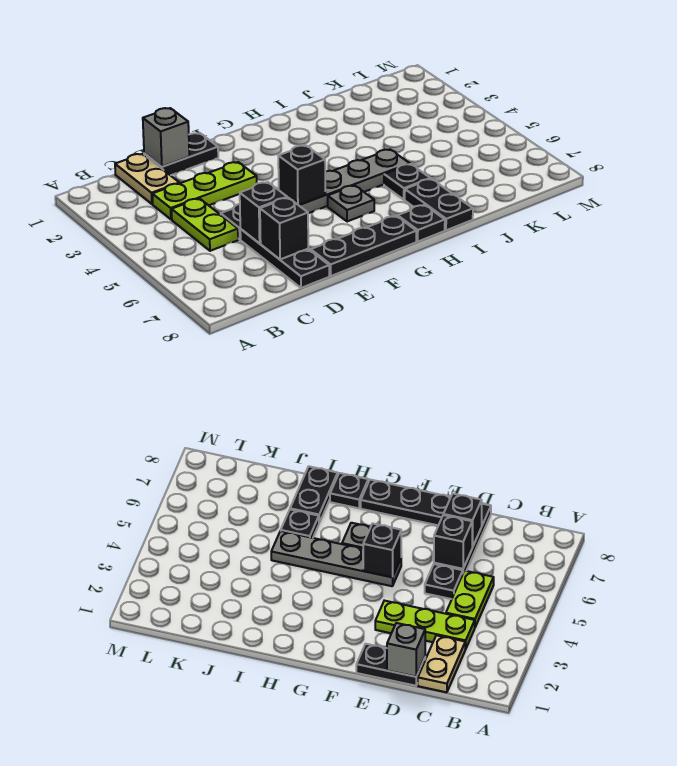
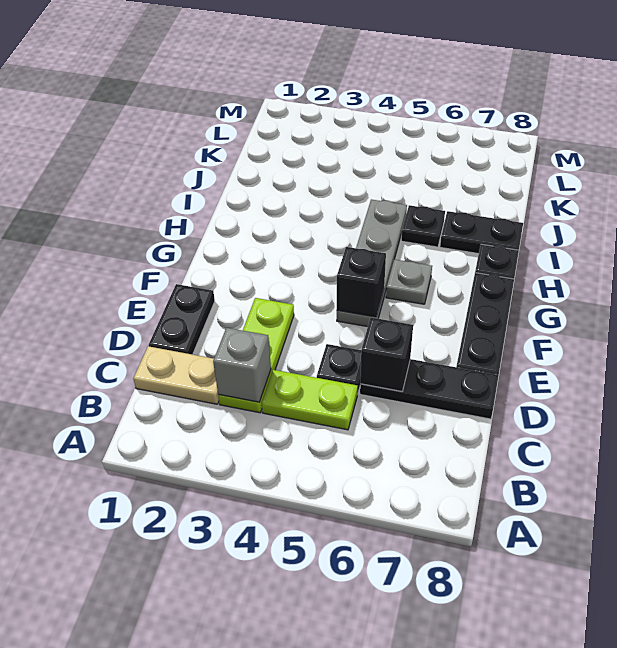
grey brick D1 level 2 -> grey brick C3 level 2
black brick D7 level 2 -> none

